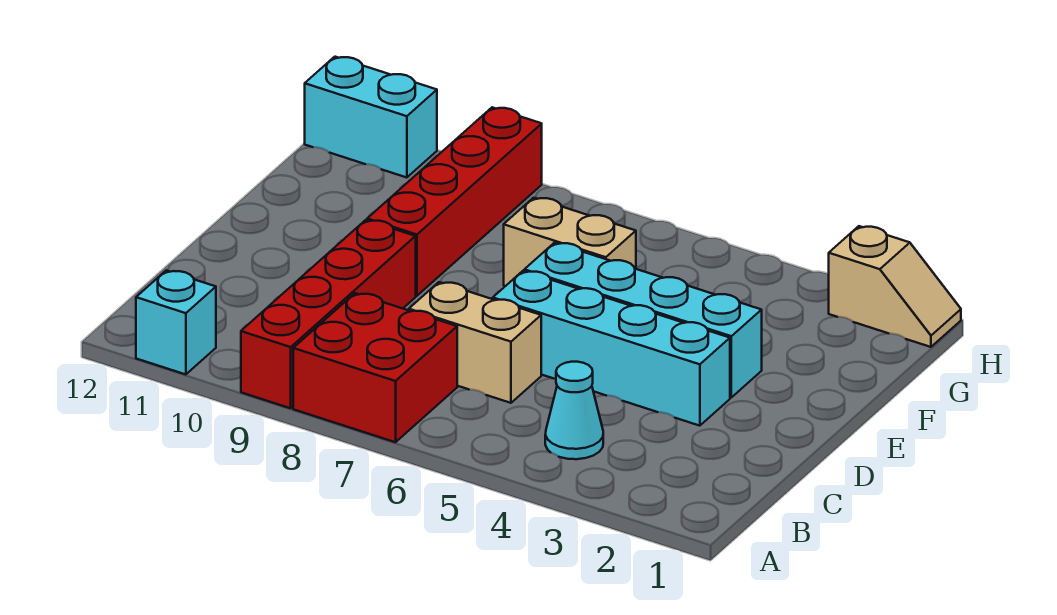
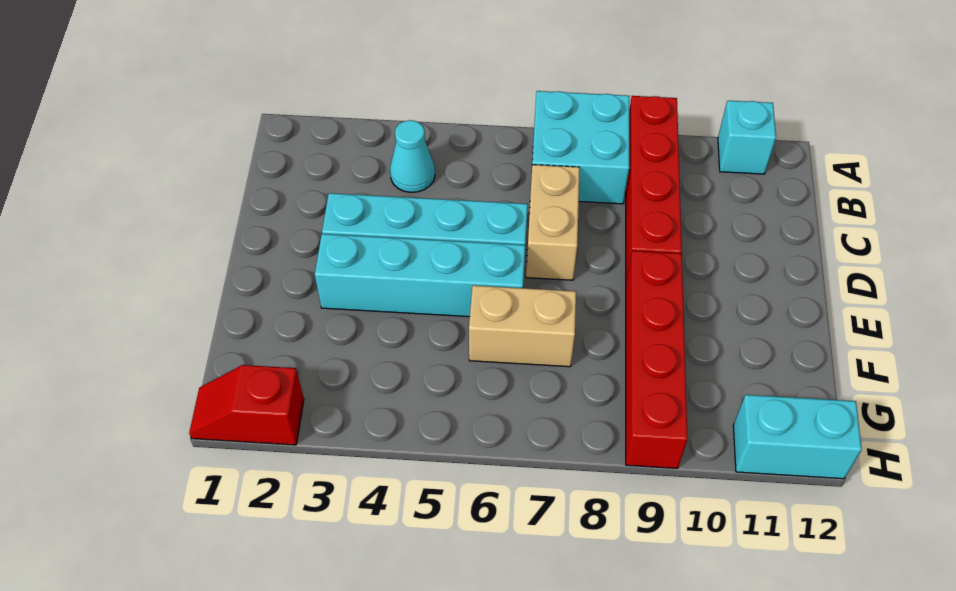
red brick A7:B8 level 1 -> cyan brick A7:B8 level 1
tan brick C6:C7 level 1 -> tan brick C7:D7 level 1
tan slope H1:H2 level 1 top 2 -> red slope H1:H2 level 1 top 2

